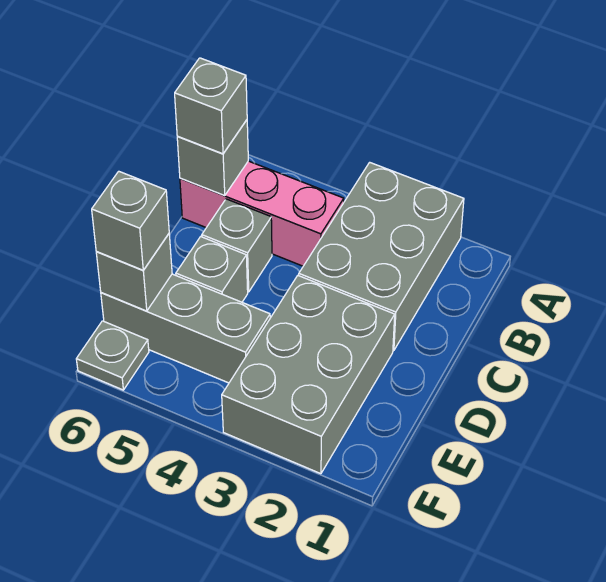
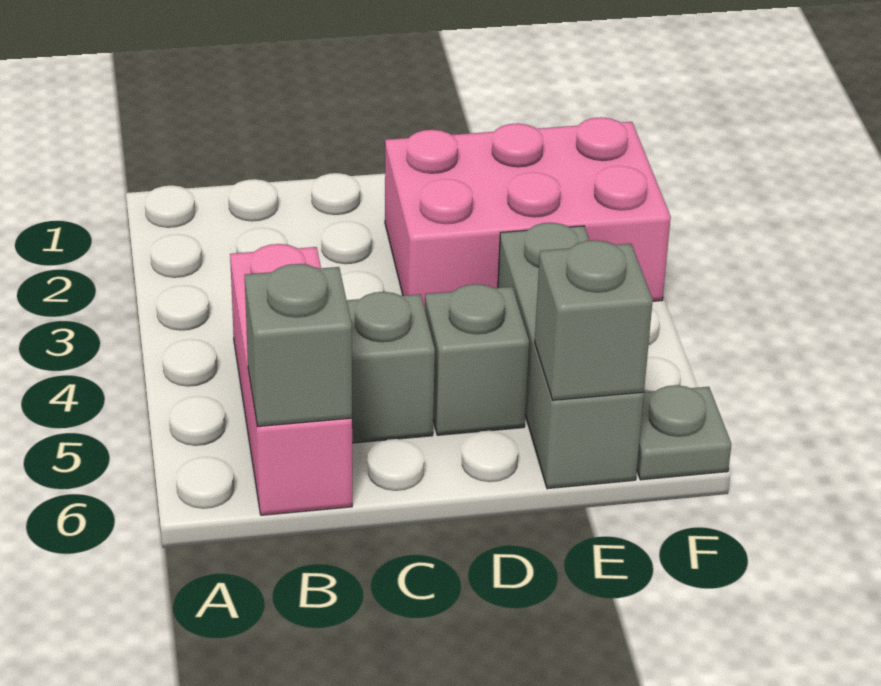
grey brick A2:C3 level 1 -> none
grey brick B6 level 3 -> none
grey brick D2:F3 level 1 -> pink brick D2:F3 level 1
grey brick E6 level 3 -> none

